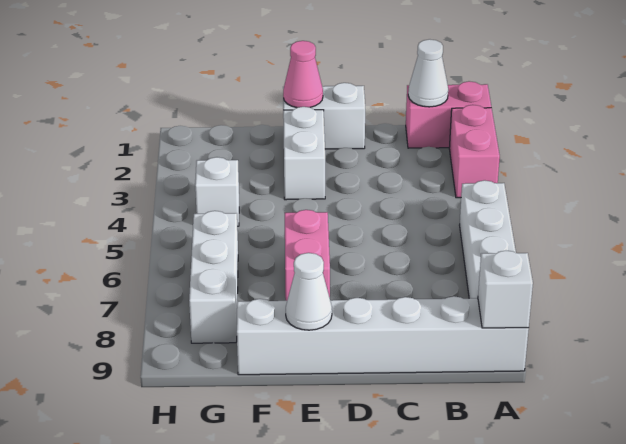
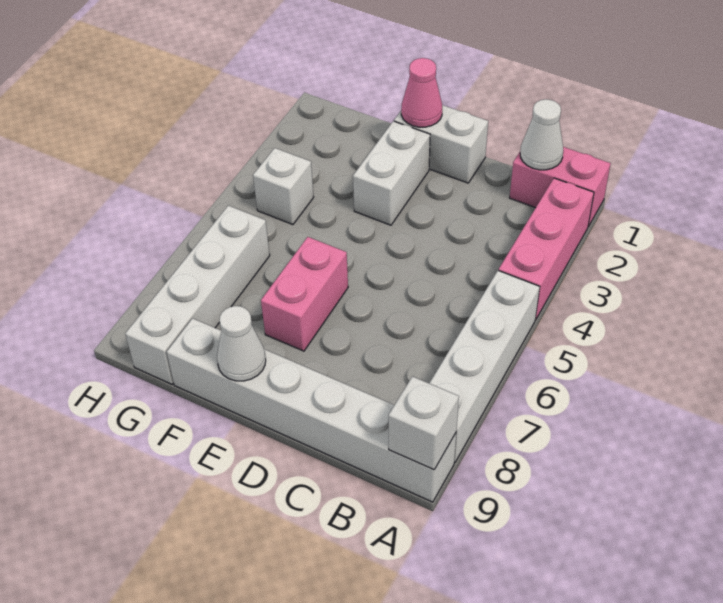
pink brick A2:A3 level 1 -> pink brick A2:A4 level 1
white brick G6:G8 level 1 -> white brick G6:G9 level 1

